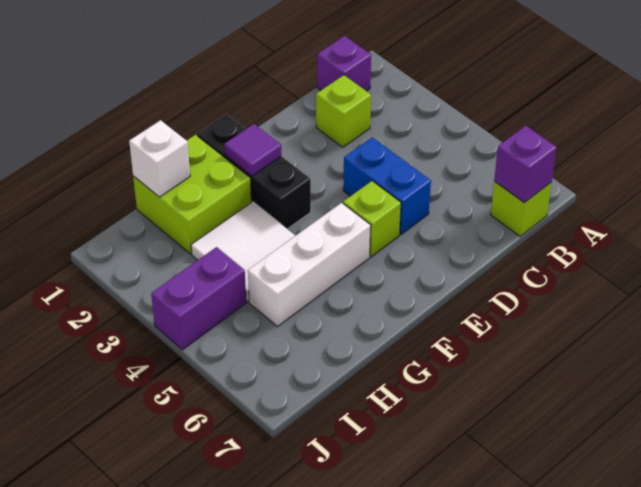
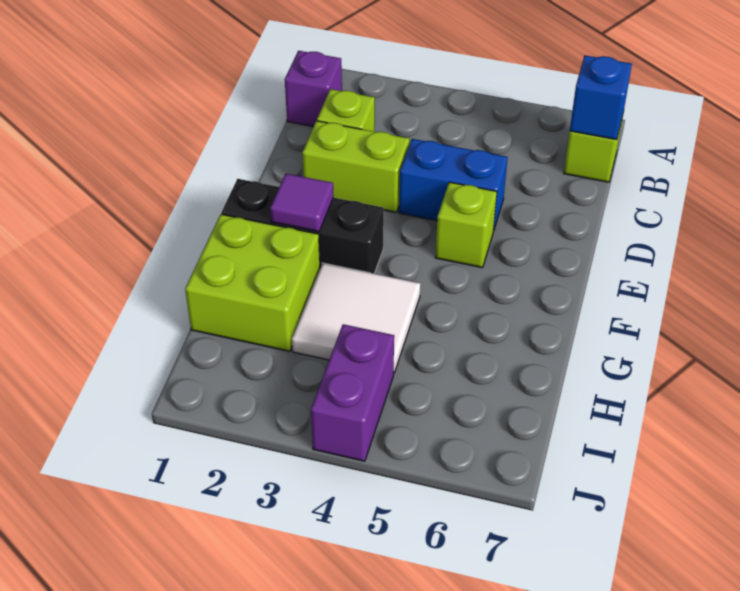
purple brick B7 level 2 -> blue brick B7 level 2
none -> lime brick D2:D3 level 1
white brick F5:H5 level 1 -> none
white brick H1 level 2 -> none

